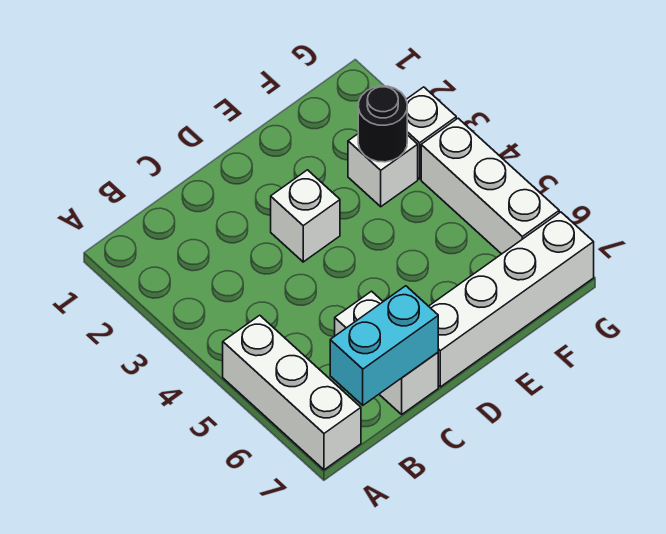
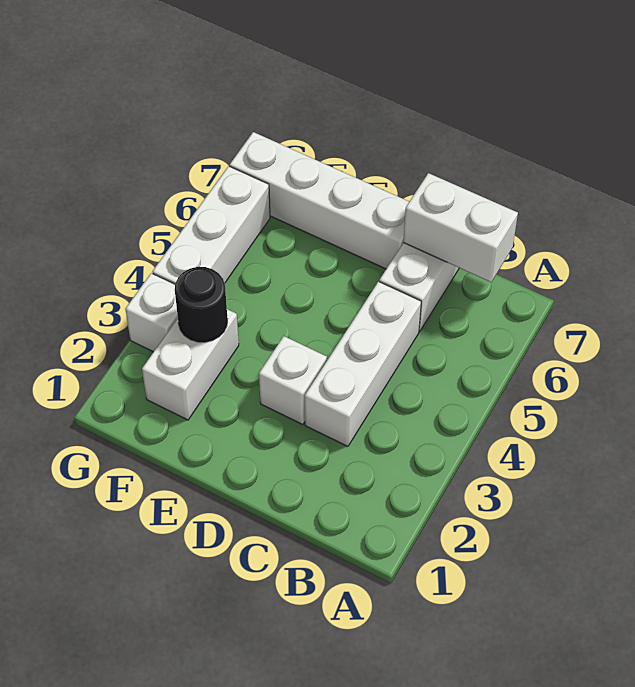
white brick A5:A7 level 1 -> white brick C3:C5 level 1
cyan brick B7:C7 level 2 -> white brick B7:C7 level 2
white brick F3 level 1 -> white brick F2:F3 level 1

